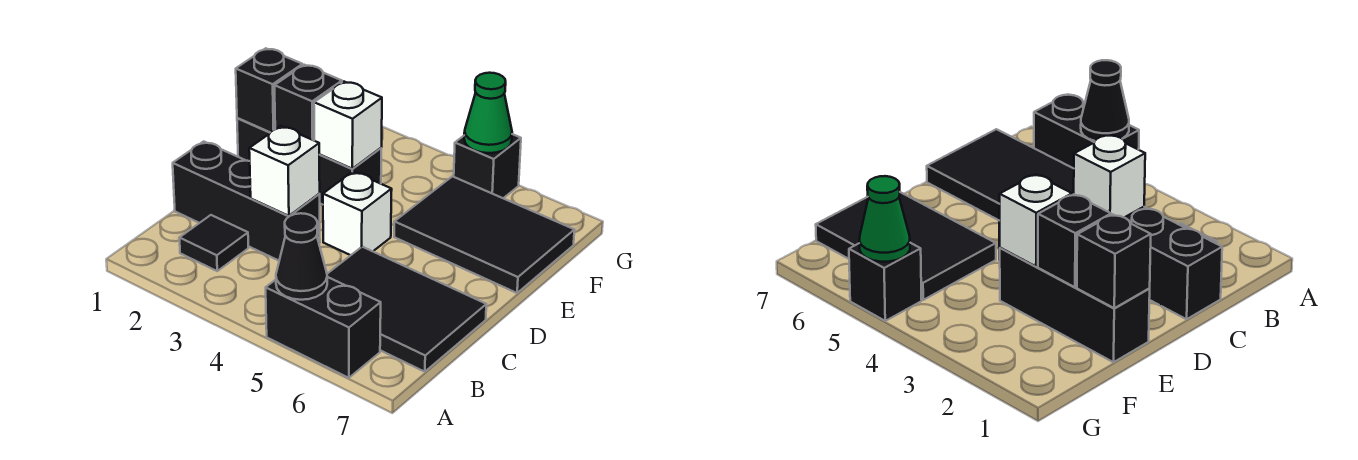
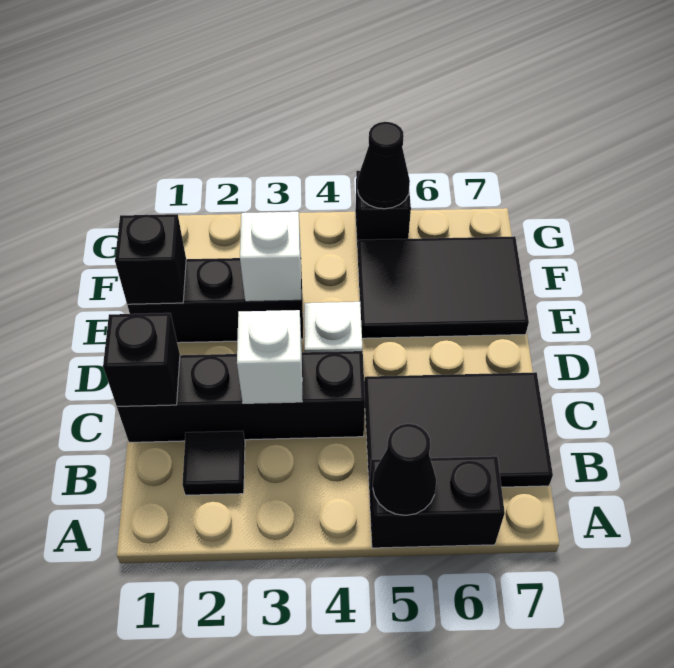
black brick C1:C3 level 1 -> black brick C1:C4 level 1
black brick E2 level 2 -> black brick C1 level 2
green cone G5 level 2 -> black cone G5 level 2

